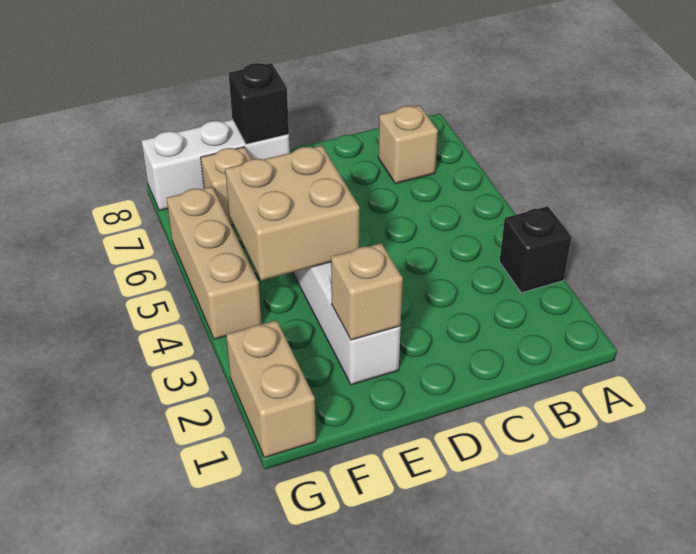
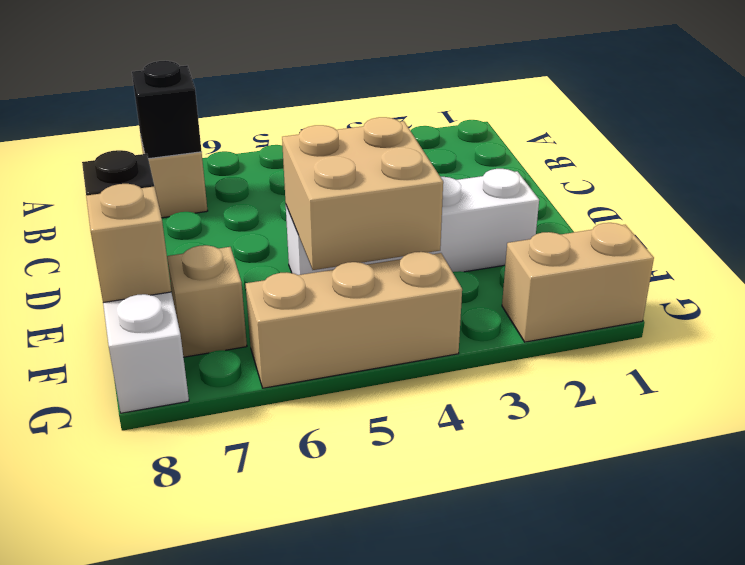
black brick A3 level 1 -> black brick B7 level 2
tan brick E2 level 2 -> tan brick F8 level 2

